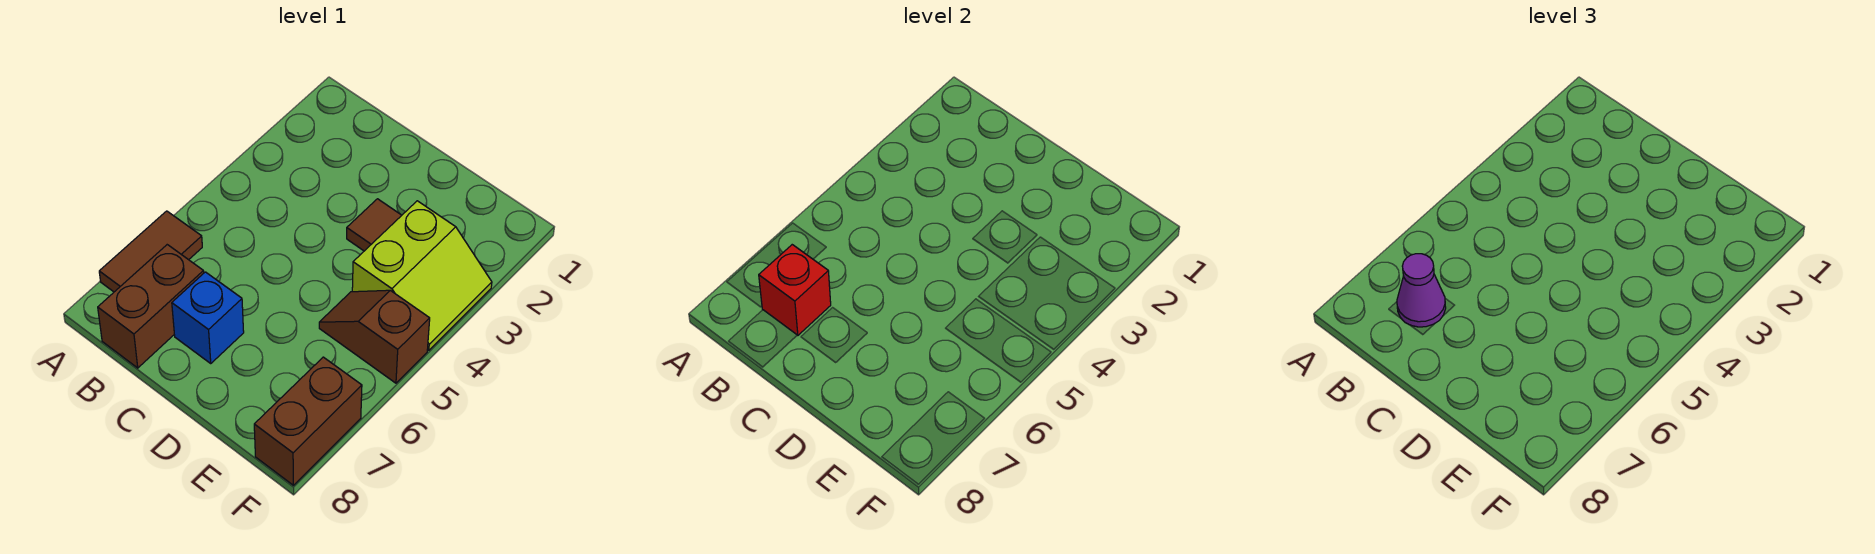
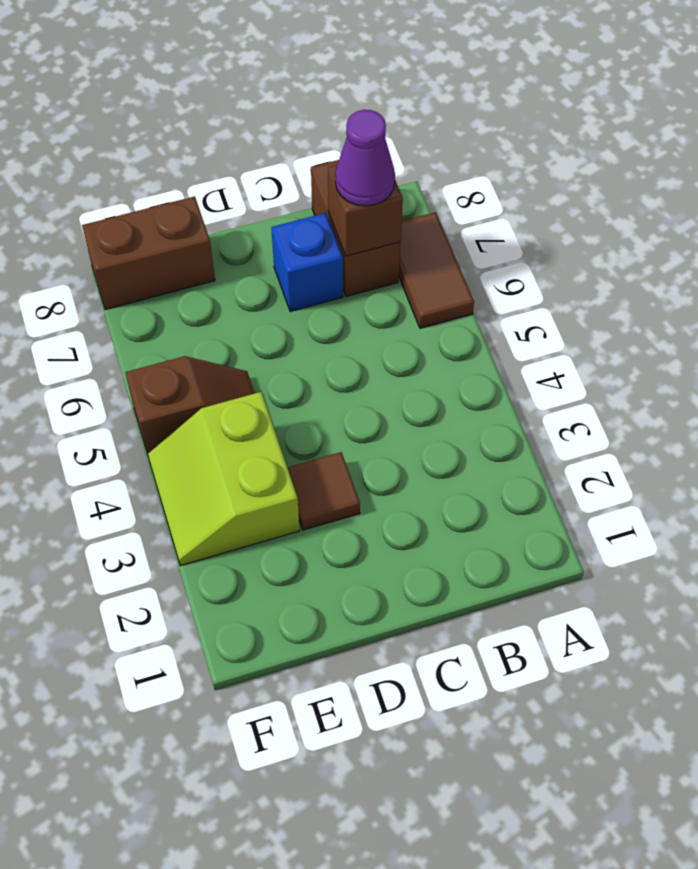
red brick B7 level 2 -> brown brick B7 level 2
brown brick F7:F8 level 1 -> brown brick E8:F8 level 1

